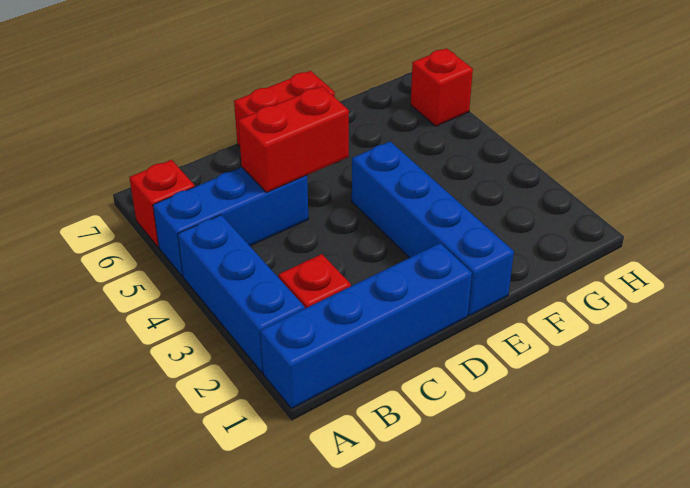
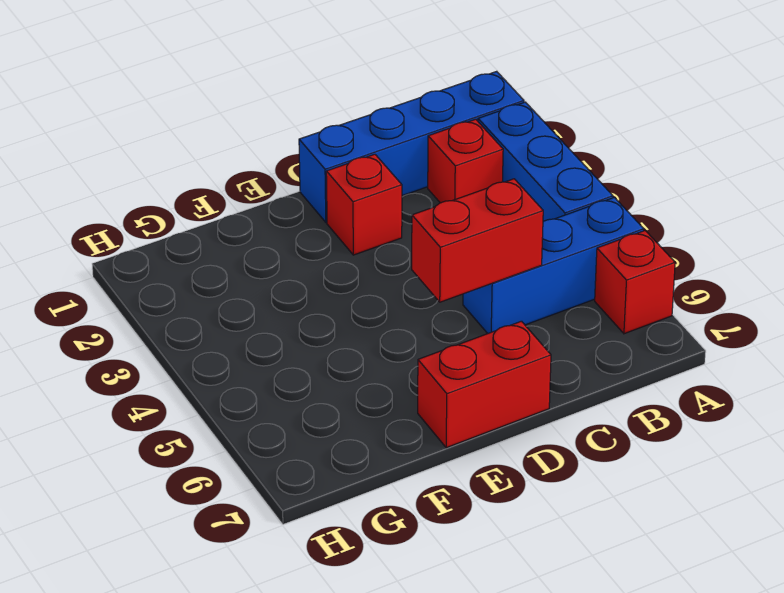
blue brick E1:E4 level 1 -> none
red brick H6 level 1 -> red brick D2 level 1

